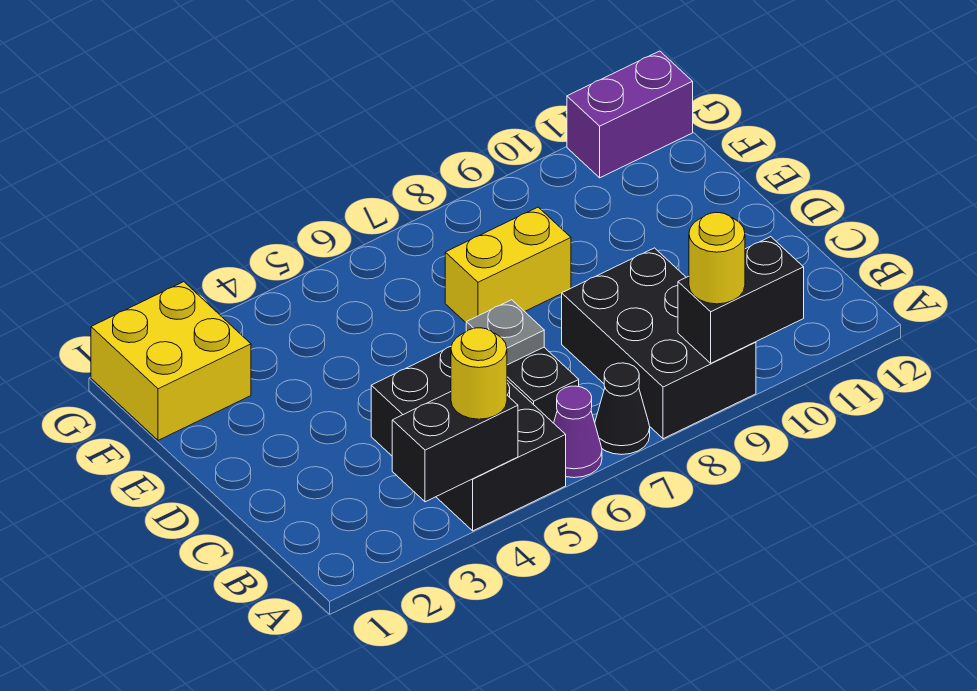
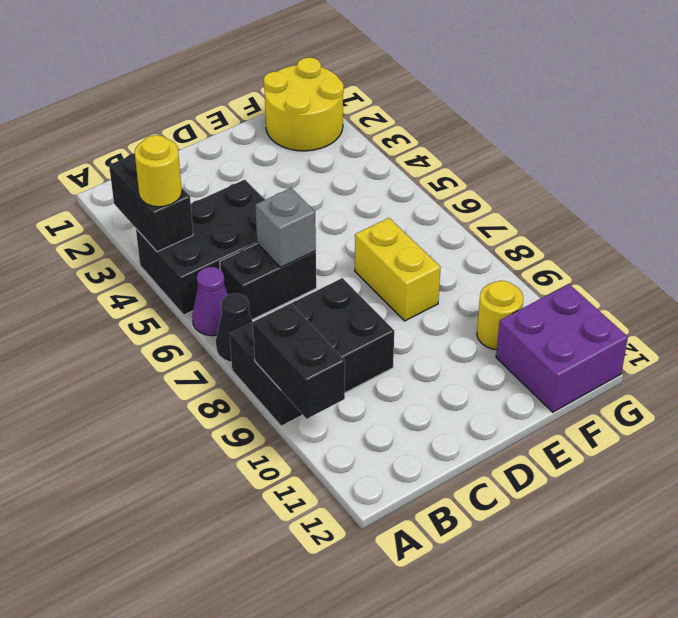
yellow round brick A9 level 3 -> yellow round brick F10 level 1
grey plate C6 level 2 -> grey brick C6 level 2
yellow brick F1:G2 level 1 -> yellow round brick F1:G2 level 1
purple brick G11:G12 level 1 -> purple brick F11:G12 level 1

